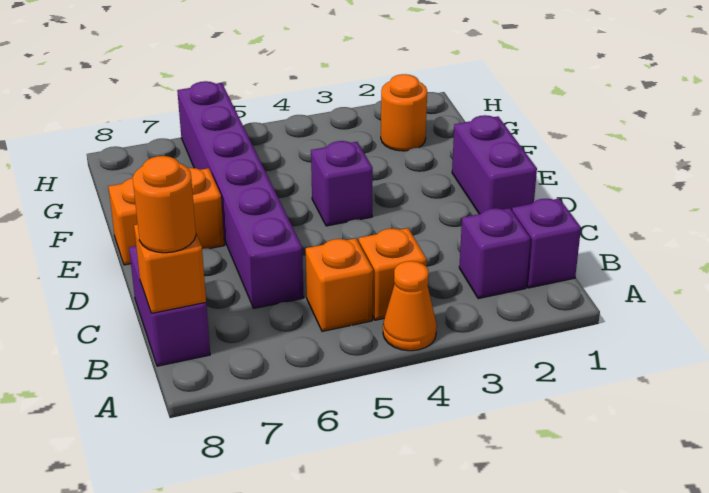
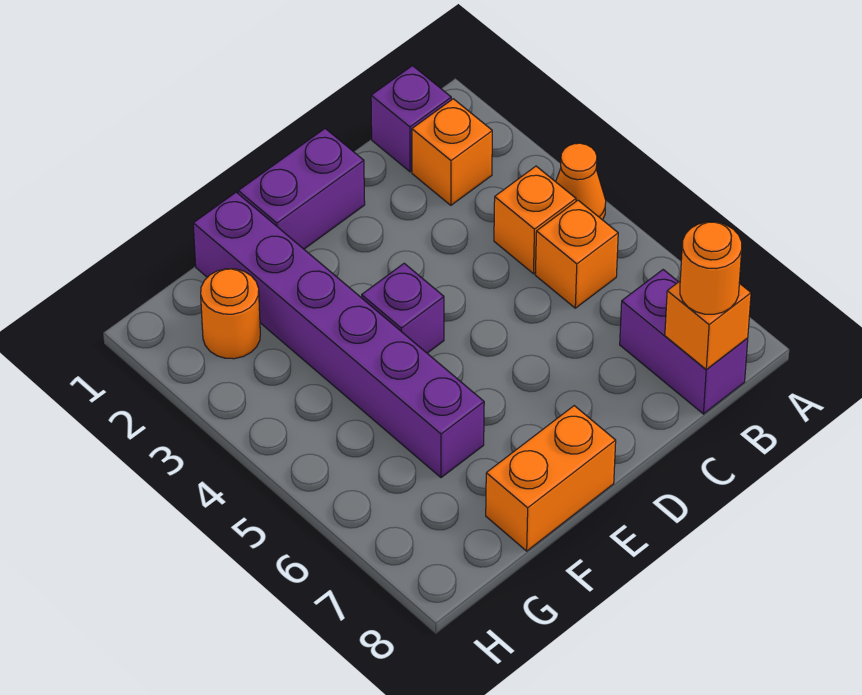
purple brick B2 level 1 -> orange brick B2 level 1
purple brick B8:C8 level 1 -> purple brick B7:B8 level 1
purple brick C6:H6 level 1 -> purple brick F1:F6 level 1
orange brick E7:E8 level 1 -> orange brick E8:F8 level 1

